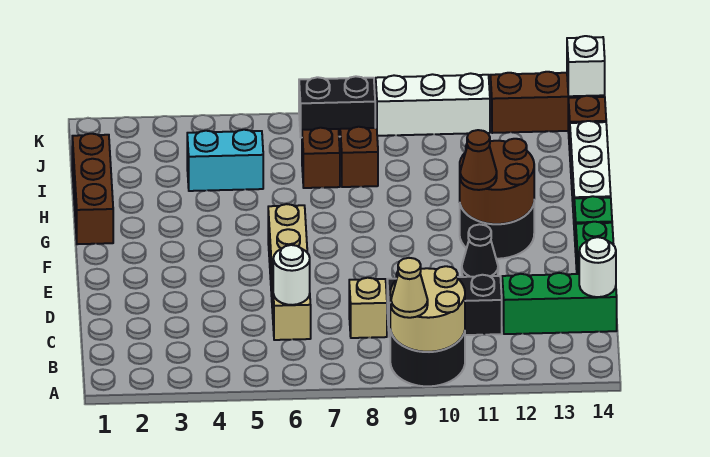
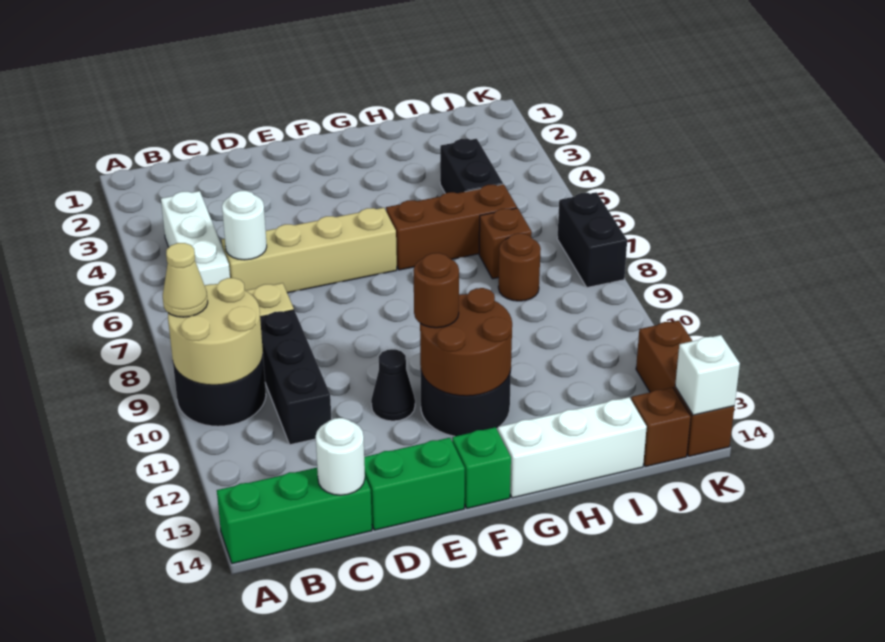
green brick C12:C14 level 1 -> green brick A14:C14 level 1
brown cone F11 level 3 -> brown round brick F11 level 3
brown brick G1:I1 level 1 -> brown brick G6:I6 level 1
cyan brick I4:I5 level 1 -> black brick I4:I5 level 1
brown brick I8 level 1 -> brown round brick I8 level 1
white brick K9:K11 level 1 -> white brick B4:B6 level 1

